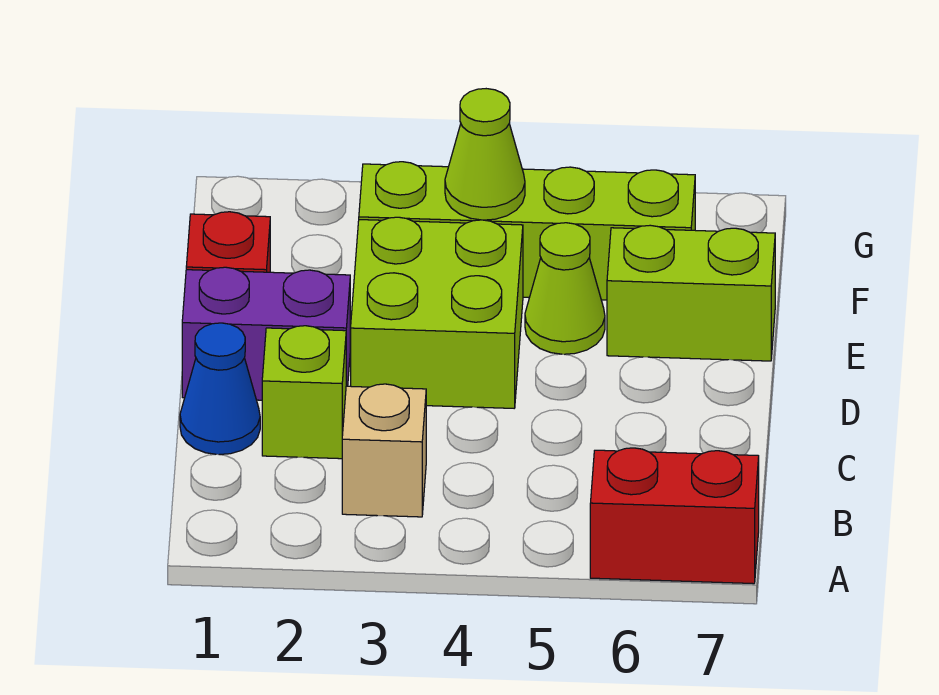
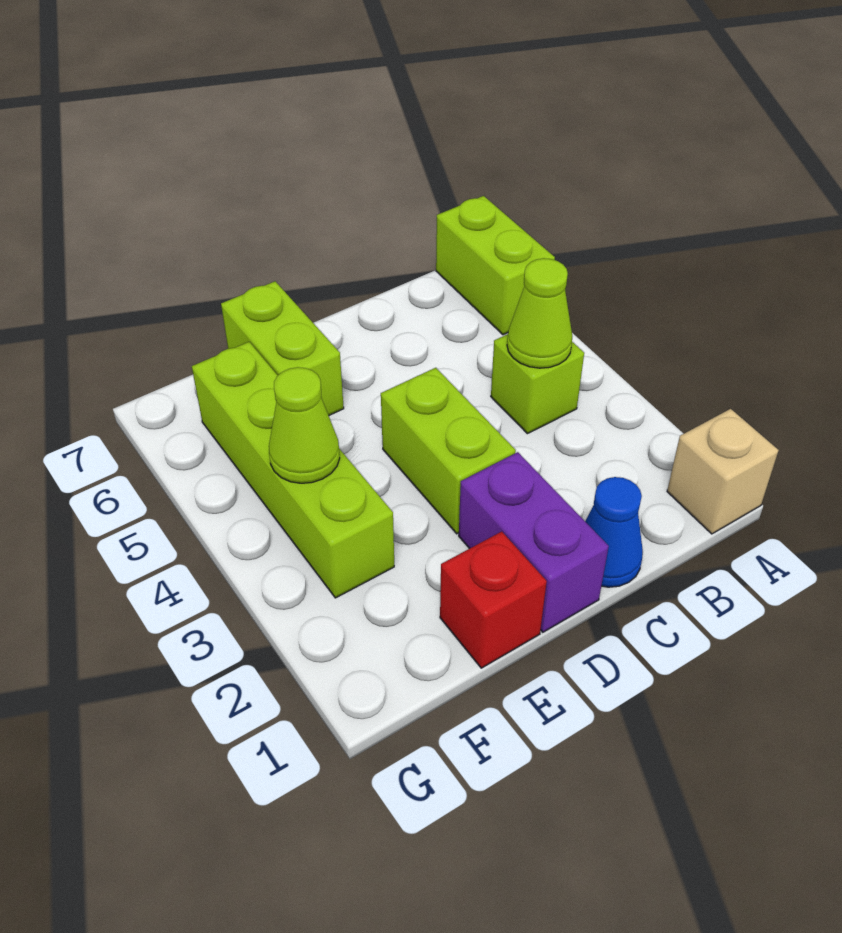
red brick A6:A7 level 1 -> lime brick A6:A7 level 1
tan brick B3 level 1 -> tan brick A1 level 1
lime brick C2 level 1 -> lime brick B4 level 1
lime brick D3:E4 level 1 -> lime brick D3:D4 level 1
lime cone E5 level 1 -> lime cone B4 level 2

